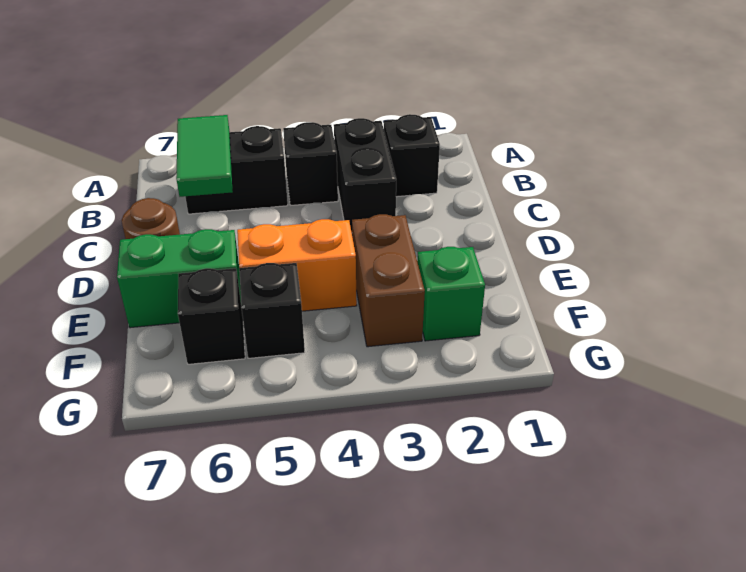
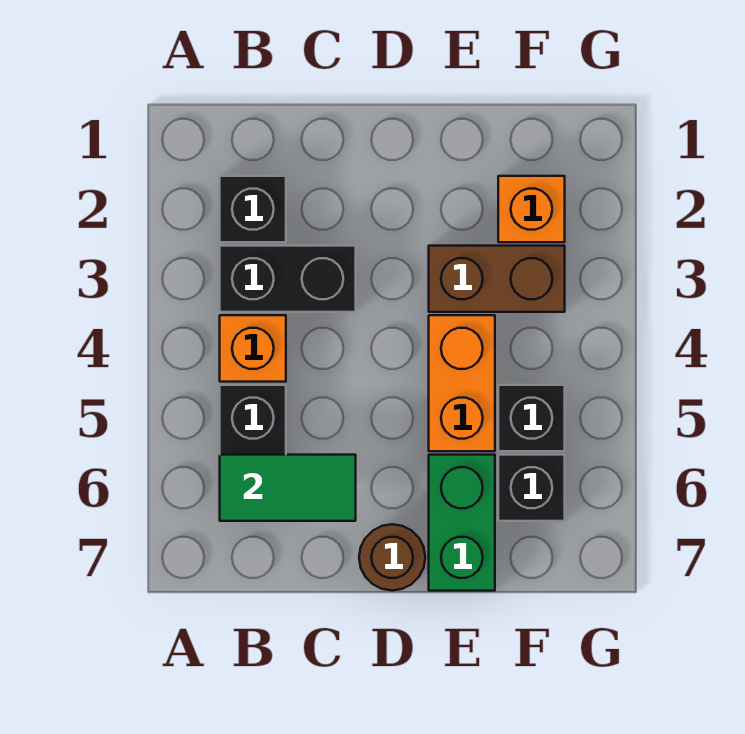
black brick B4 level 1 -> orange brick B4 level 1
green brick F2 level 1 -> orange brick F2 level 1

